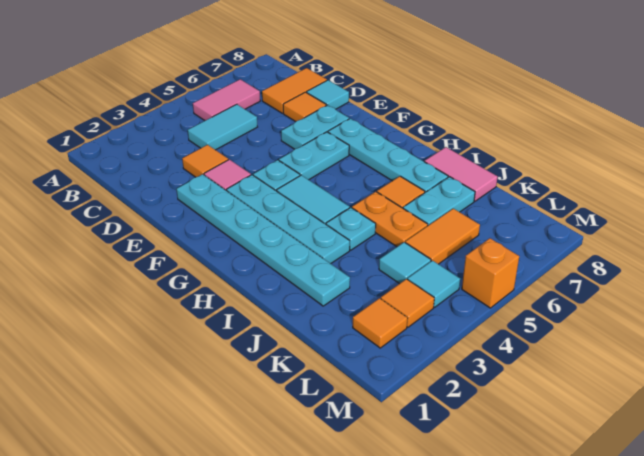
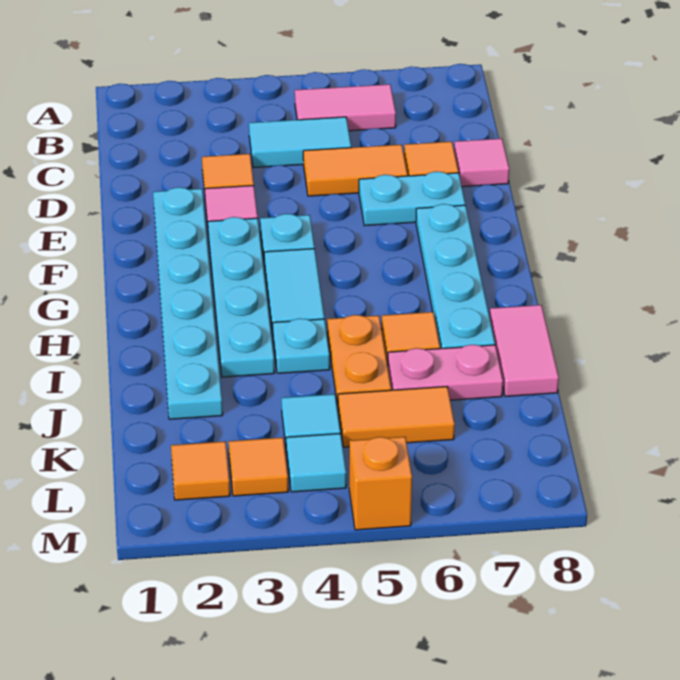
orange tile C7:C8 level 1 -> orange tile D5:D6 level 1
cyan tile D8 level 1 -> pink tile D8 level 1
cyan plate F5:F6 level 1 -> none
cyan plate J6:J7 level 1 -> pink plate J6:J7 level 1

